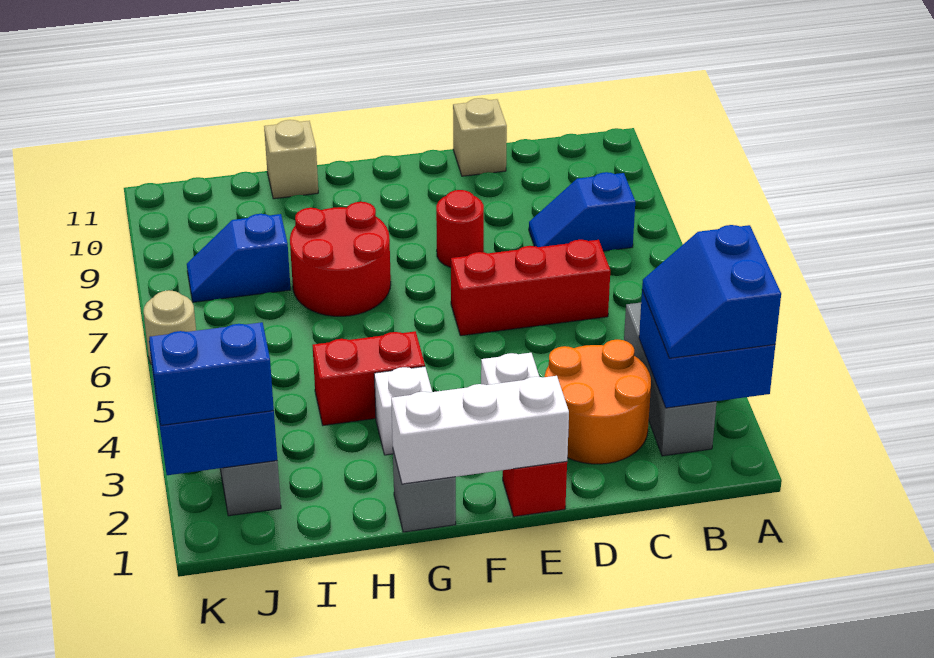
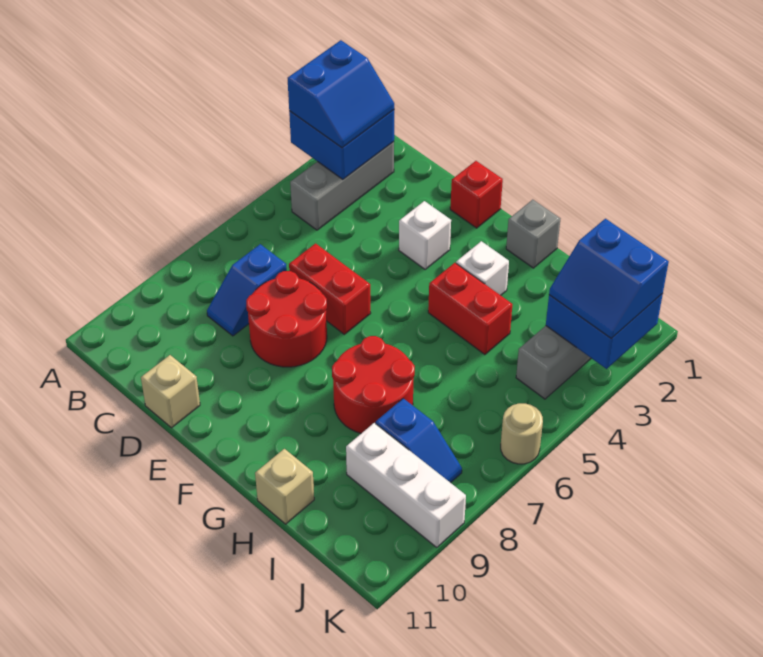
blue slope B8:C8 level 1 top B -> blue slope C7:C8 level 1 top 7
orange round brick C2:D3 level 1 -> none
red brick C6:E6 level 1 -> red brick D6:E6 level 1
white brick E1:G1 level 2 -> white brick I9:K9 level 1
red round brick E8 level 1 -> red round brick D7:E8 level 1

